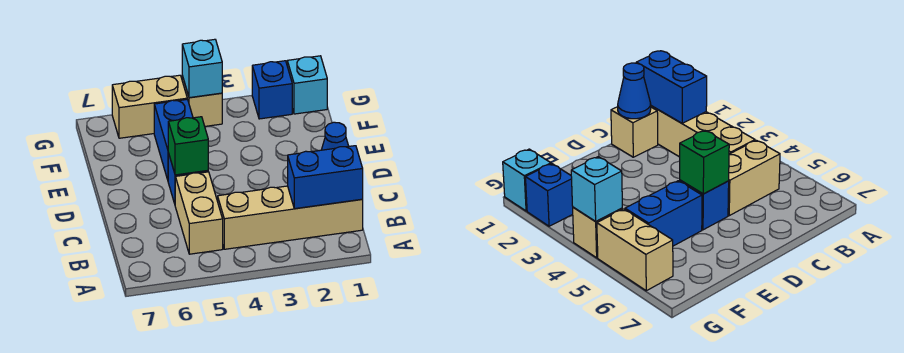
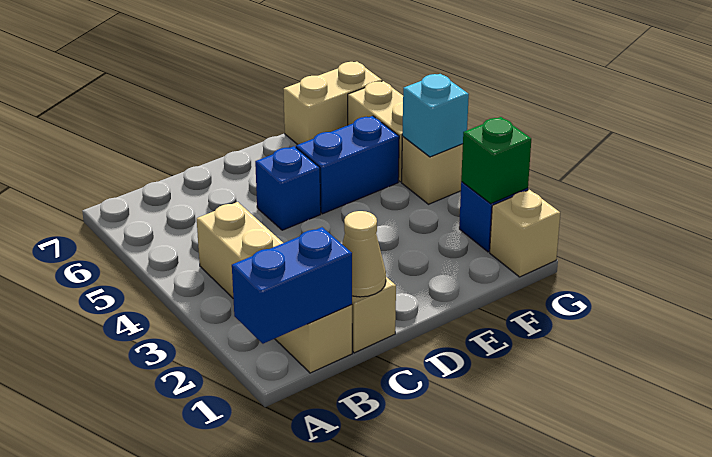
blue brick B1:B2 level 2 -> blue brick A1:B1 level 2
tan brick B5:C5 level 1 -> tan brick F7:G7 level 1
blue cone C1 level 2 -> tan cone C1 level 2
green brick D5 level 2 -> green brick G2 level 2
cyan brick G1 level 1 -> tan brick G1 level 1

